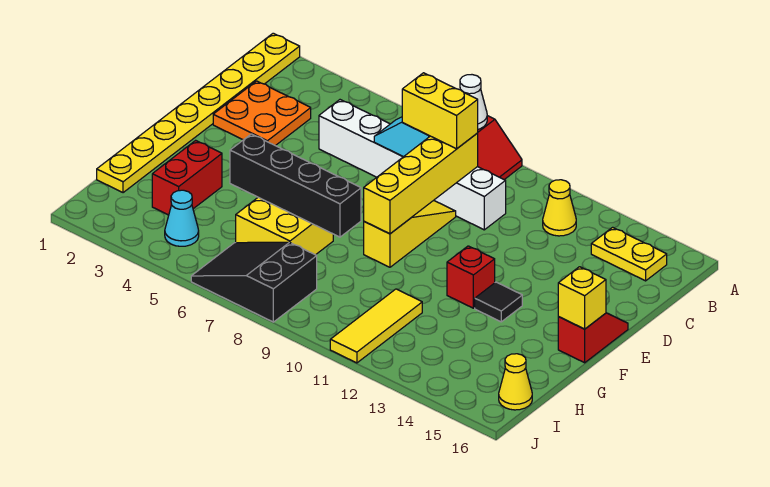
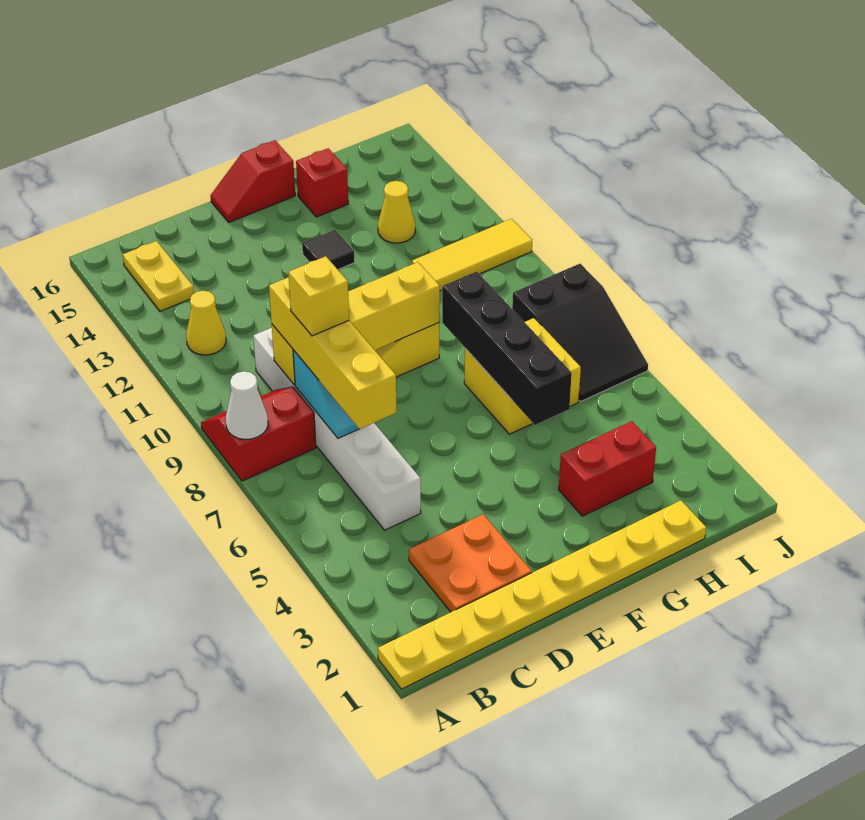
yellow brick C8:C9 level 3 -> yellow brick C6:C9 level 3
red brick F12 level 1 -> red brick G15 level 1
yellow brick F16 level 2 -> yellow brick C8 level 4
cyan cone I4 level 1 -> none
yellow cone I16 level 1 -> yellow cone H13 level 1

